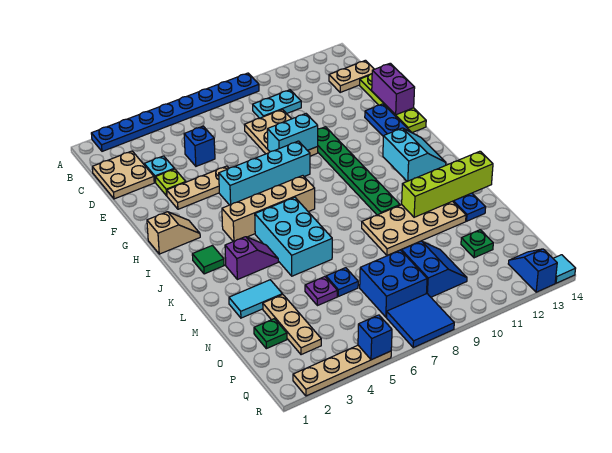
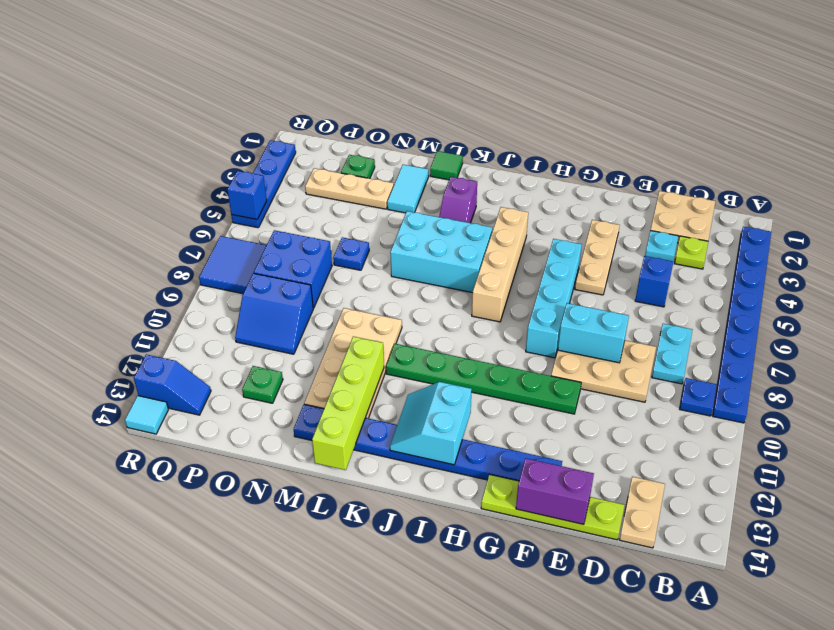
none -> blue plate B9 level 1
cyan plate C9:C10 level 1 -> cyan plate C7:C8 level 1
lime plate E3 level 1 -> lime plate C3 level 1
cyan brick F8:F9 level 2 -> cyan brick E8:F8 level 2
tan slope H1:H2 level 1 top 1 -> none
cyan slope I12:J13 level 2 top 12 -> cyan slope I12:J13 level 2 top I
green tile J2 level 1 -> green tile L1 level 1
purple plate N5 level 1 -> none
tan plate R2:R5 level 1 -> blue plate R2:R5 level 1

